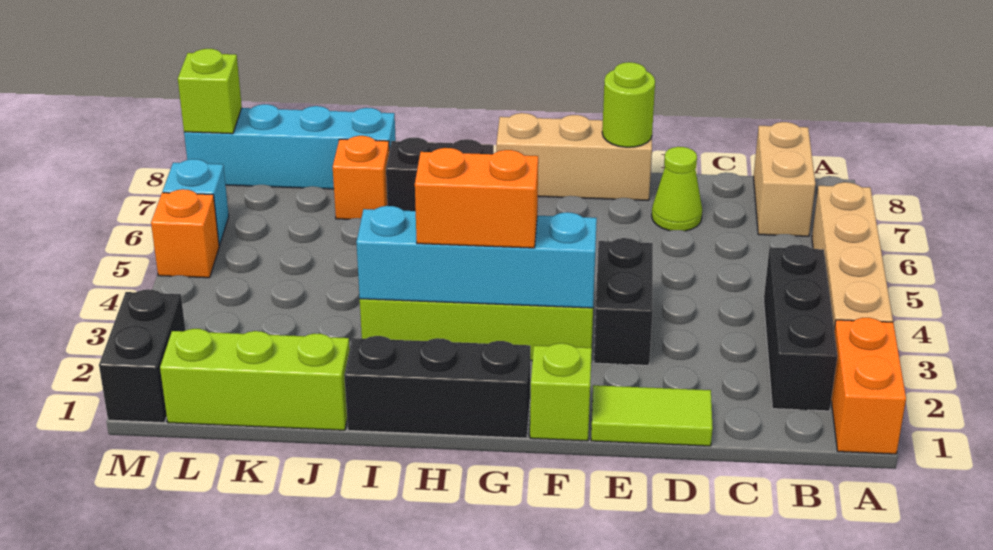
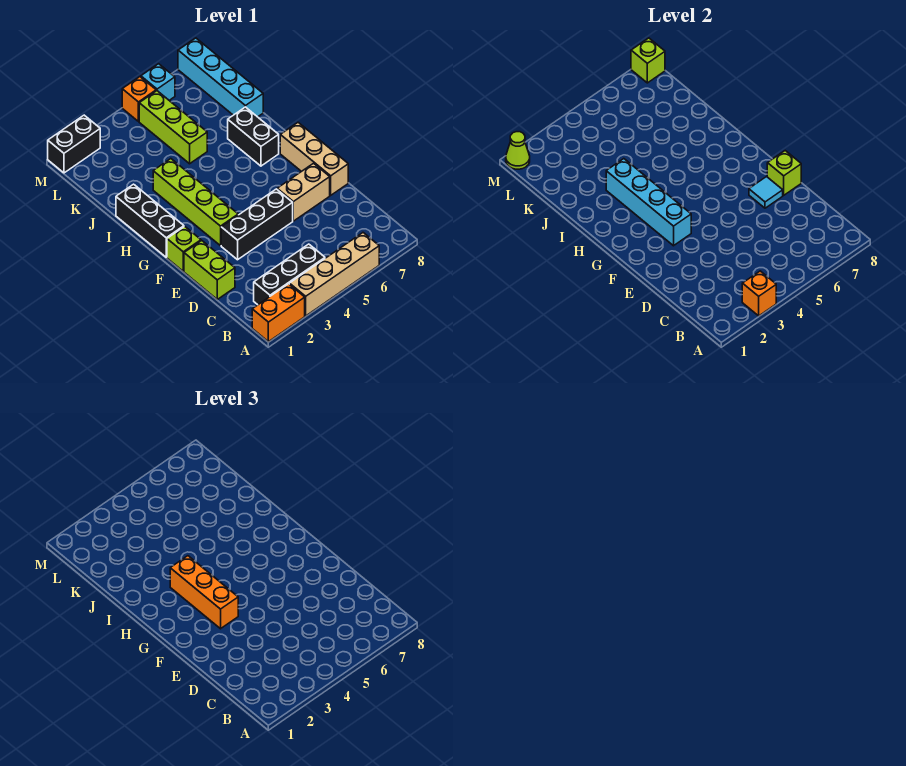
tan brick B7:B8 level 1 -> tan brick E6:E7 level 1
lime tile D1:E1 level 1 -> lime brick D1:E1 level 1
lime cone D7 level 1 -> lime cone M1 level 2
black brick E3:E4 level 1 -> black brick E3:E5 level 1
none -> cyan tile E7 level 2
lime round brick E8 level 2 -> lime brick E8 level 2
orange brick G3:H3 level 3 -> orange brick F3:H3 level 3
lime brick J1:L1 level 1 -> lime brick J5:L5 level 1
orange brick J7 level 1 -> orange brick A3 level 2

